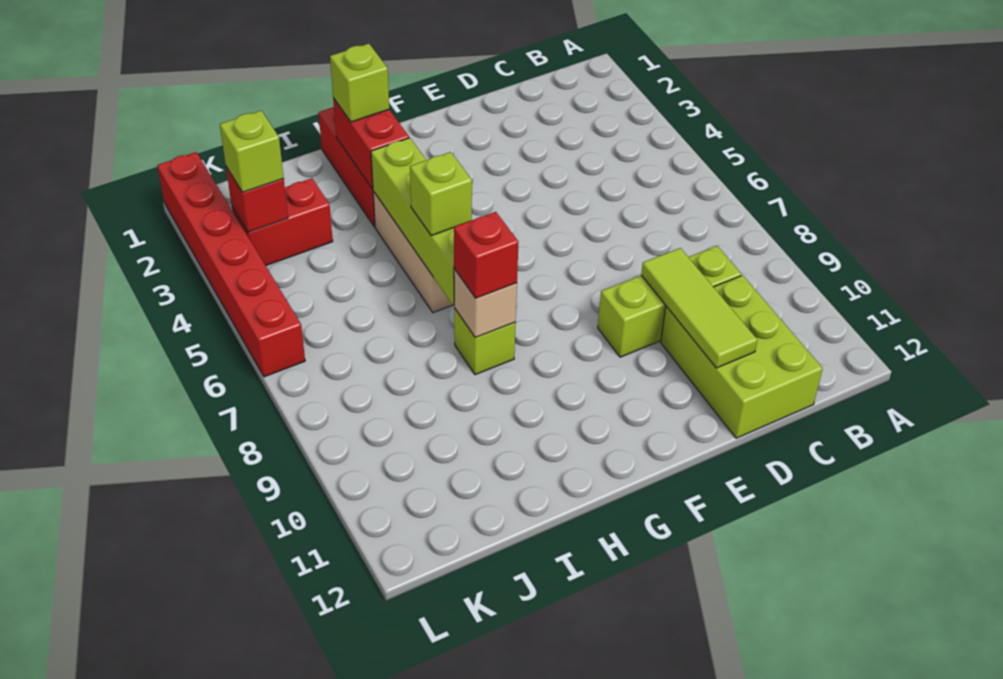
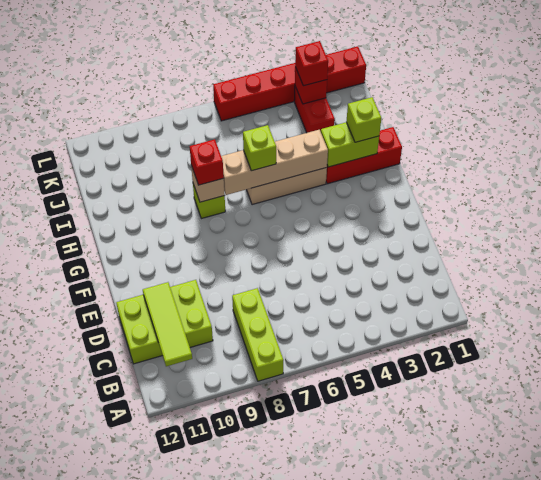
lime brick C9:E9 level 1 -> lime brick A8:C8 level 1
lime tile D9:D11 level 2 -> lime tile B11:D11 level 2
red brick H2:H3 level 2 -> lime brick H2:H3 level 2
lime brick H4:H7 level 2 -> tan brick H4:H7 level 2
lime brick K3 level 3 -> red brick K3 level 3

